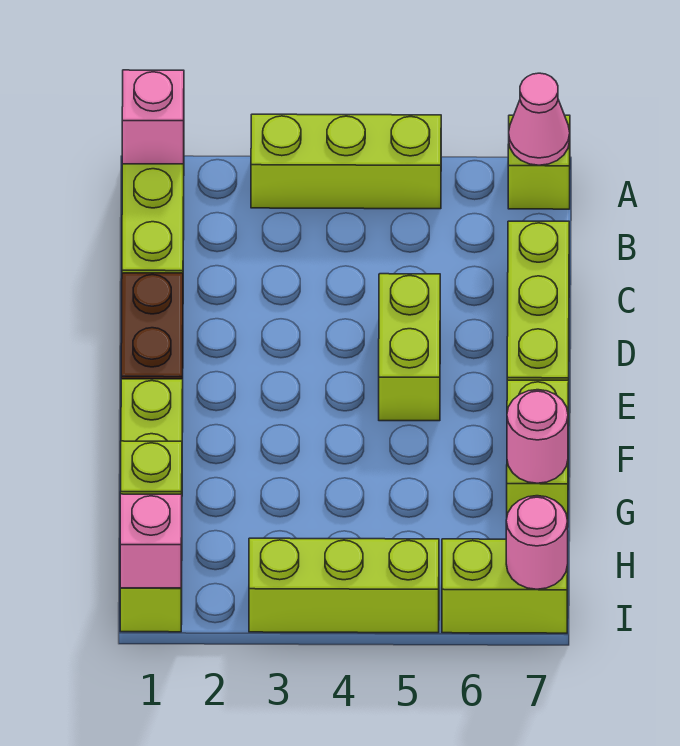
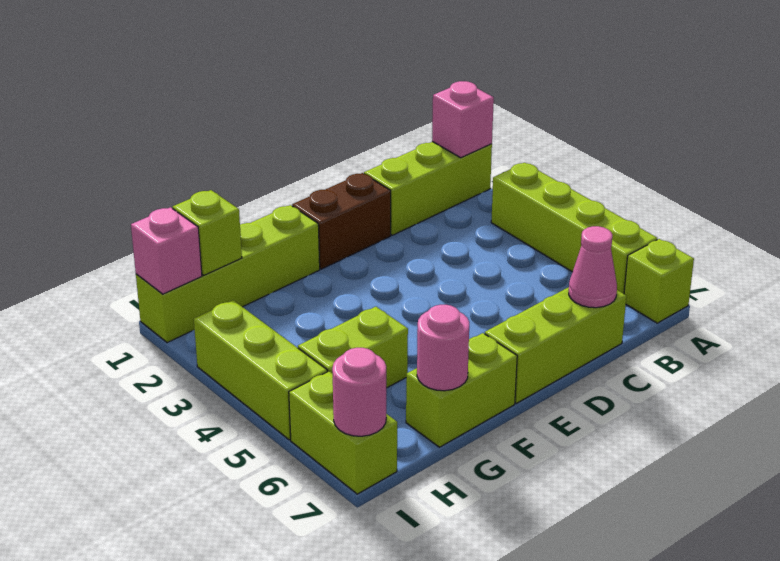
lime brick A3:A5 level 1 -> lime brick A3:A6 level 1
pink cone A7 level 2 -> pink cone C7 level 2
lime brick D5:E5 level 1 -> lime brick G5:H5 level 1

